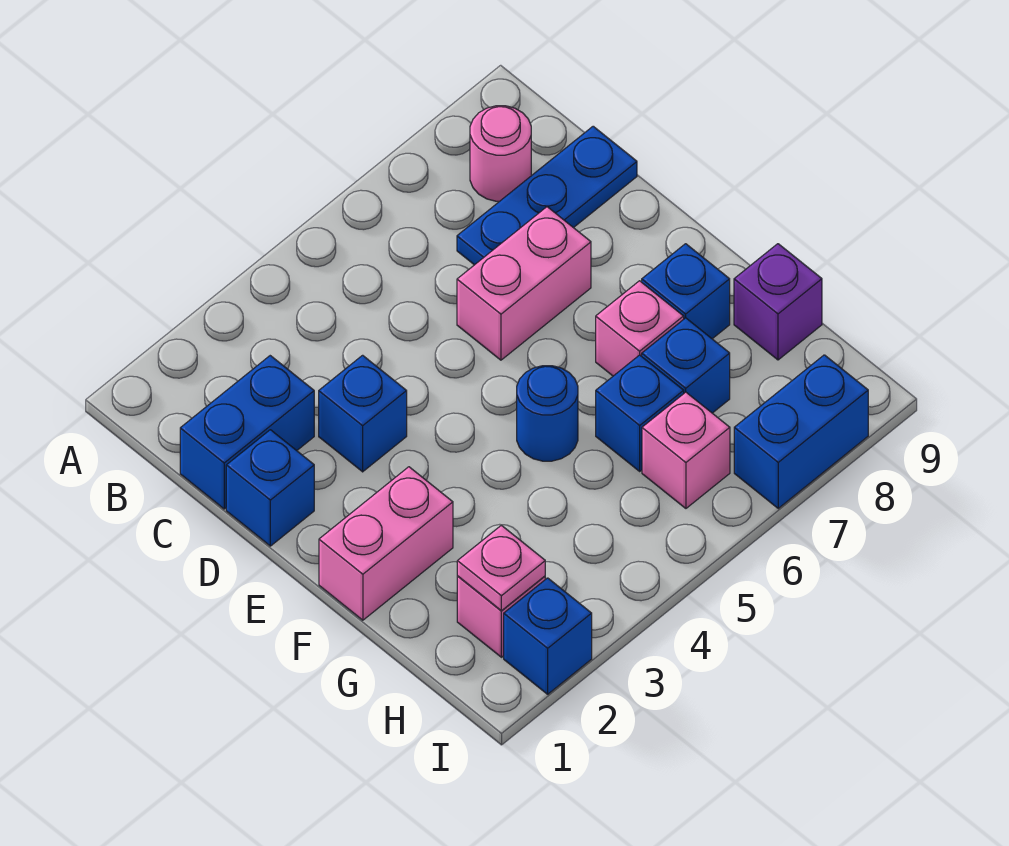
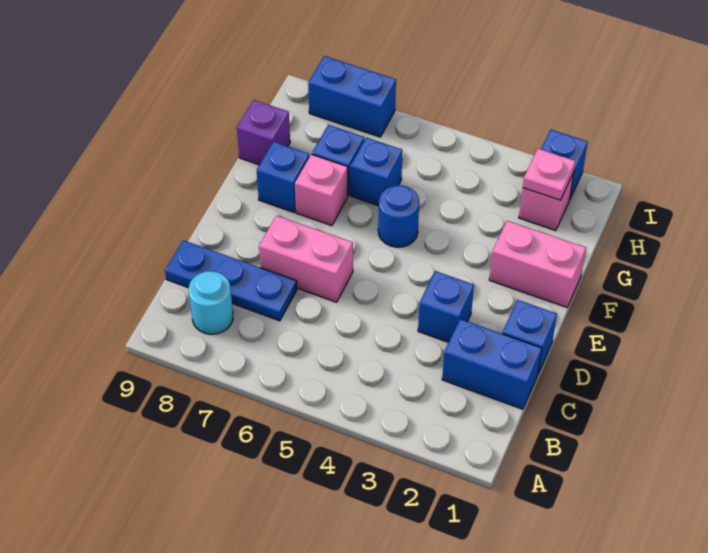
pink round brick B8 level 1 -> cyan round brick B8 level 1
pink brick H6 level 1 -> none

